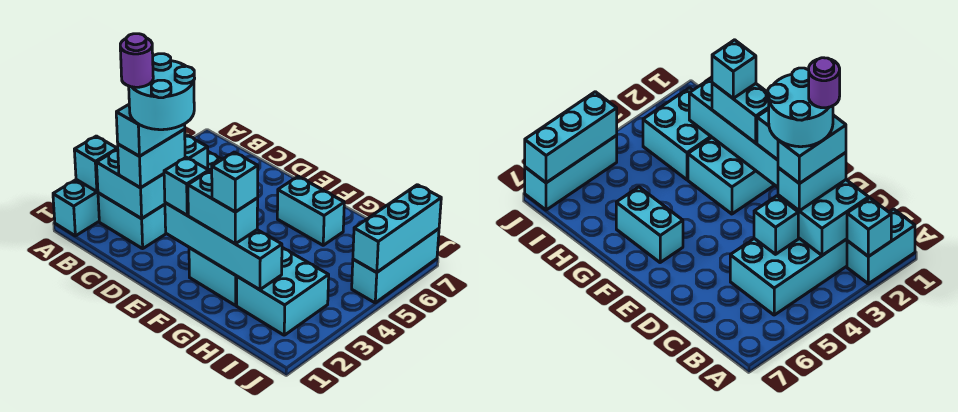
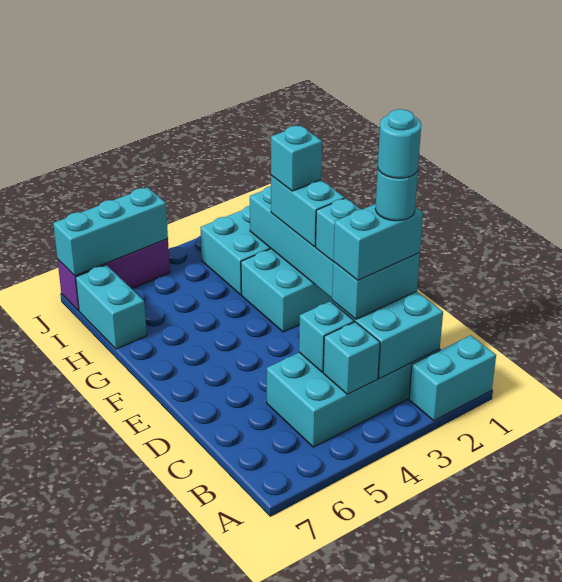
cyan brick A2 level 2 -> cyan brick B4 level 2
cyan round brick C2:D3 level 5 -> cyan round brick C2 level 5
purple round brick C2 level 6 -> cyan round brick C2 level 6
cyan brick F6:G6 level 1 -> cyan brick H7:I7 level 1
cyan brick J5:J7 level 1 -> purple brick J5:J7 level 1

